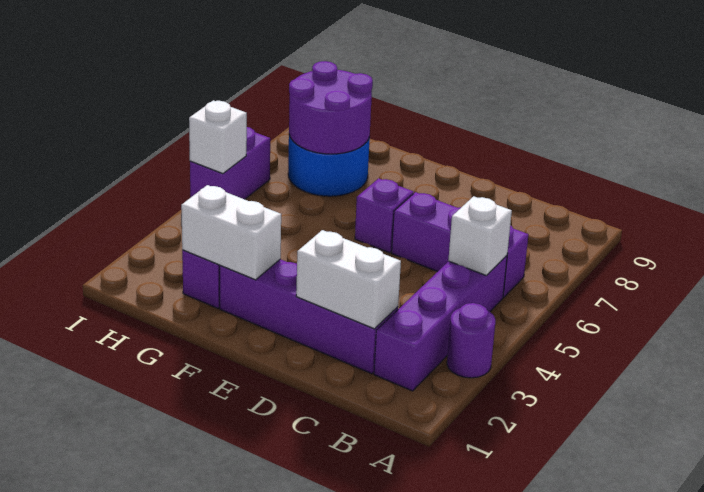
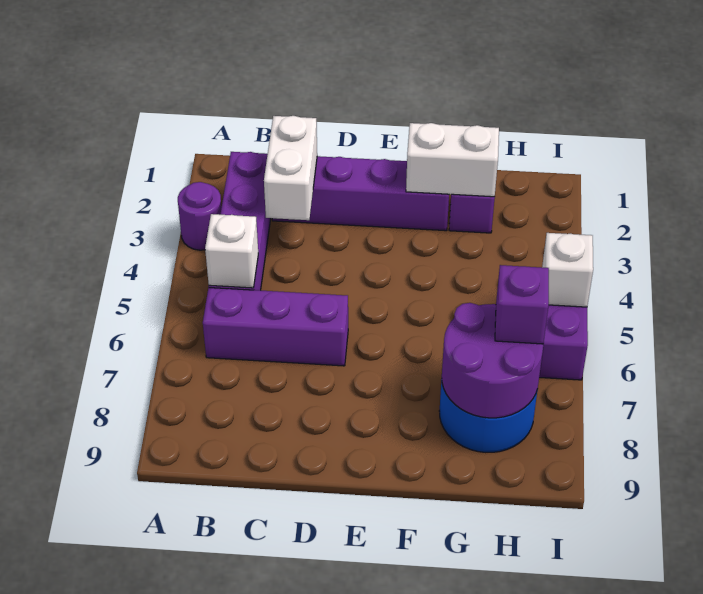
white brick C2:D2 level 2 -> white brick C2:C3 level 2
purple brick E6 level 1 -> purple brick H7 level 3

